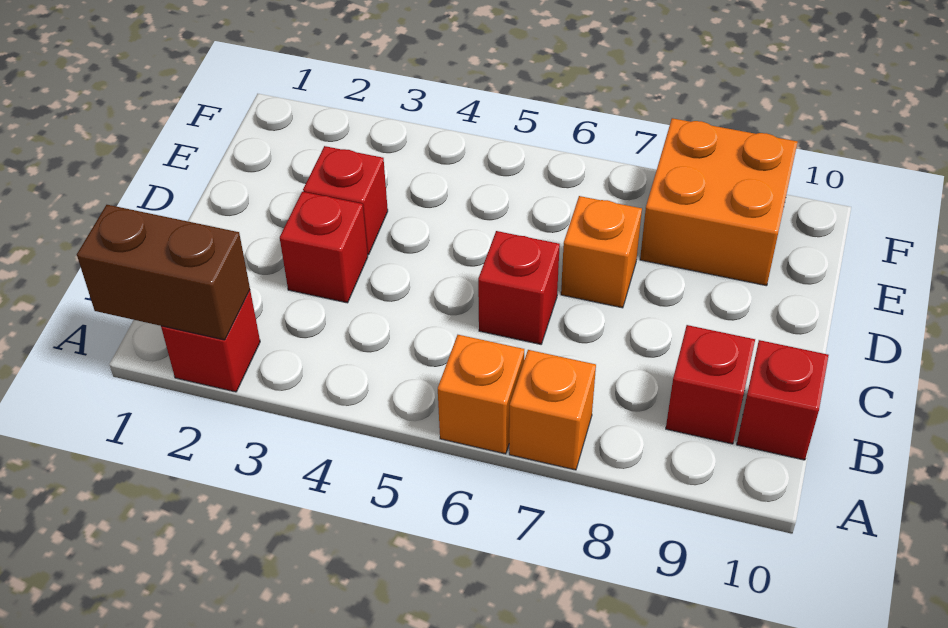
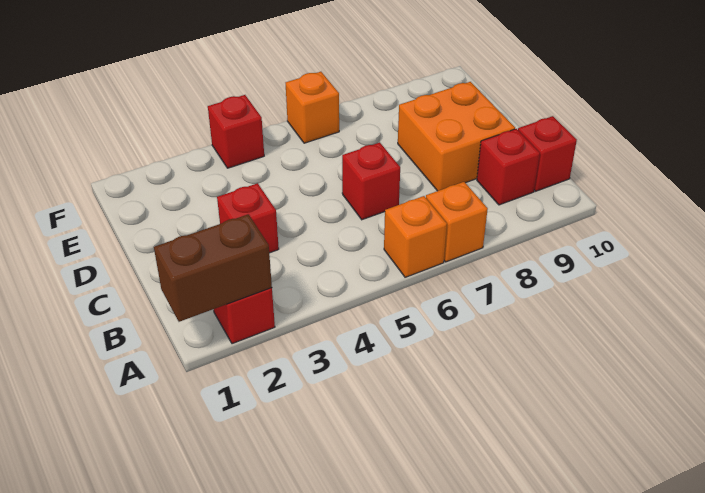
red brick D3 level 1 -> red brick F4 level 1
orange brick D7 level 1 -> orange brick F6 level 1
orange brick E8:F9 level 1 -> orange brick C8:D9 level 1

